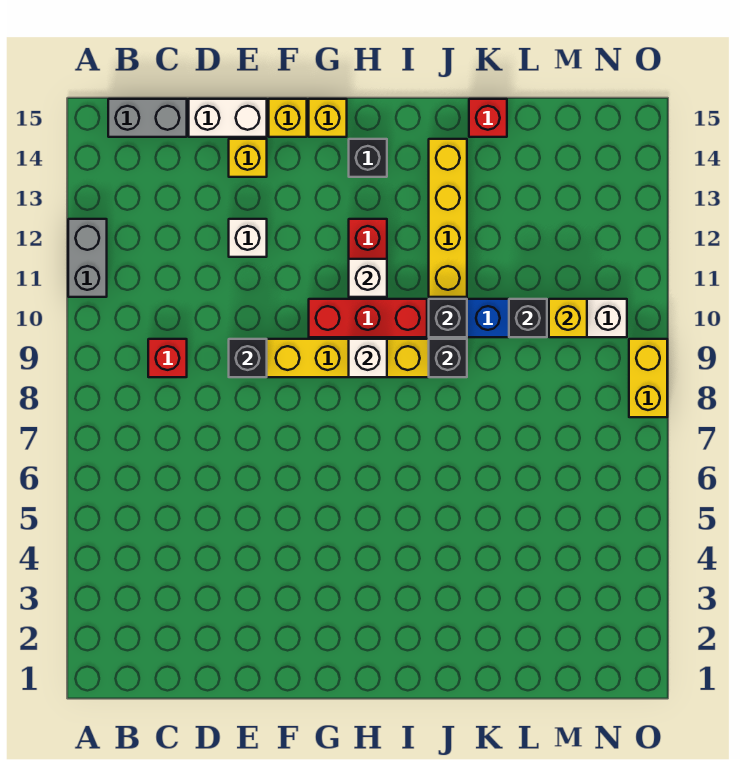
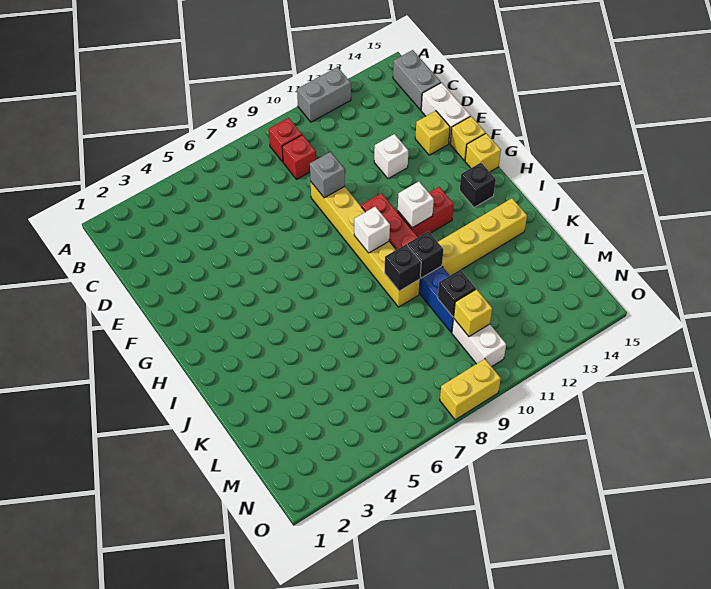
black brick E9 level 2 -> grey brick E9 level 2
red brick K15 level 1 -> red brick B9 level 1

